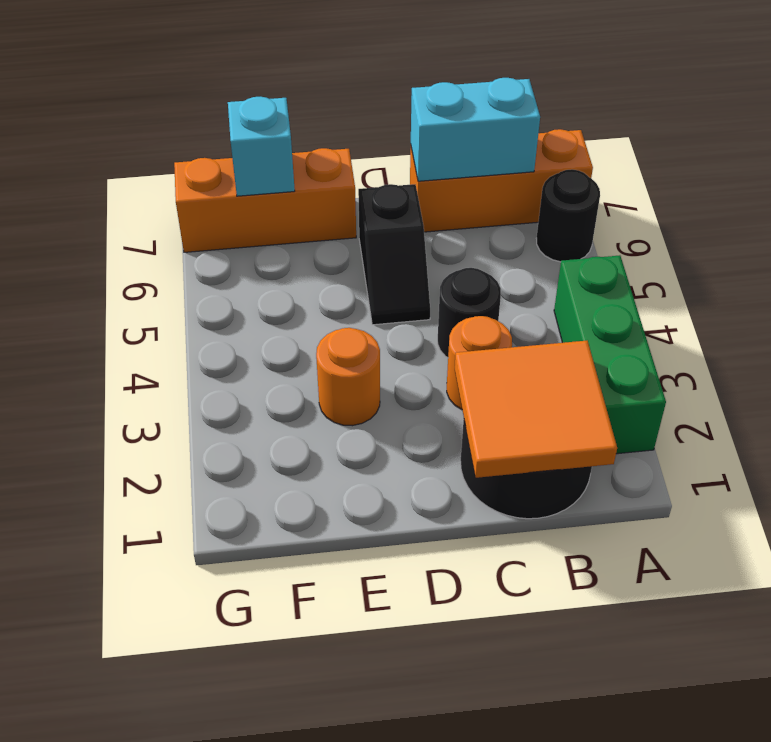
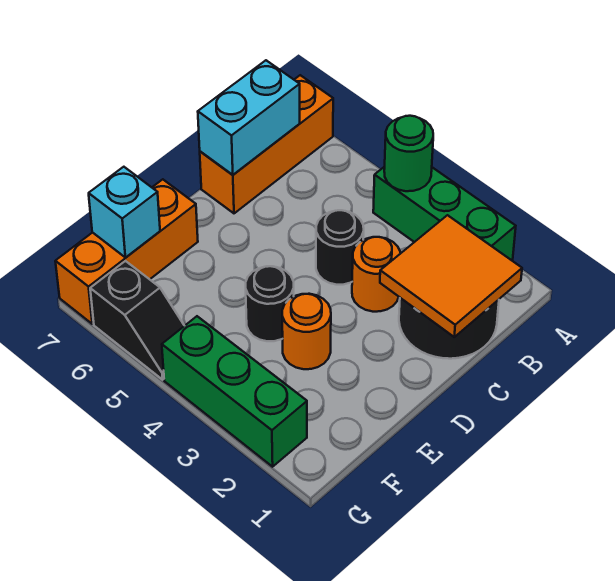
none -> green round brick A4 level 2
black round brick A6 level 1 -> black round brick E4 level 1
black slope D5:D6 level 1 top 6 -> black slope G5:G6 level 1 top 6
none -> green brick G2:G4 level 1

